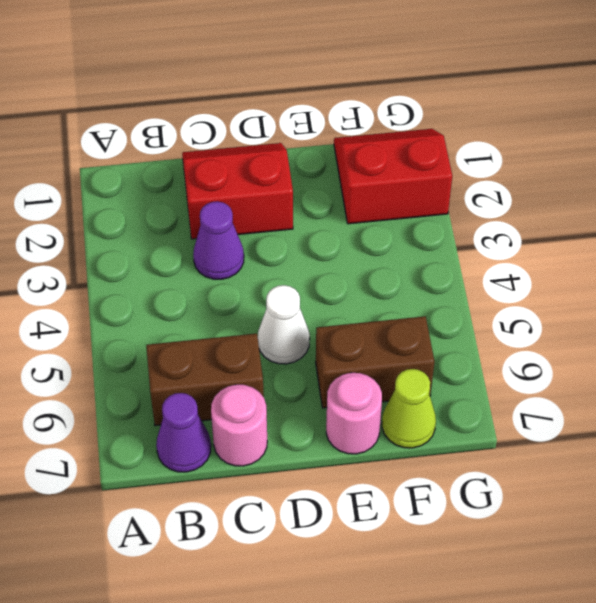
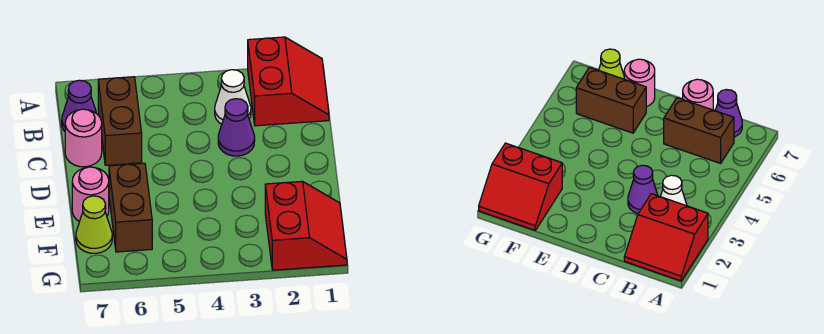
red slope C1:D2 level 1 top 2 -> red slope A1:B2 level 1 top 2
white cone D5 level 1 -> white cone B3 level 1

